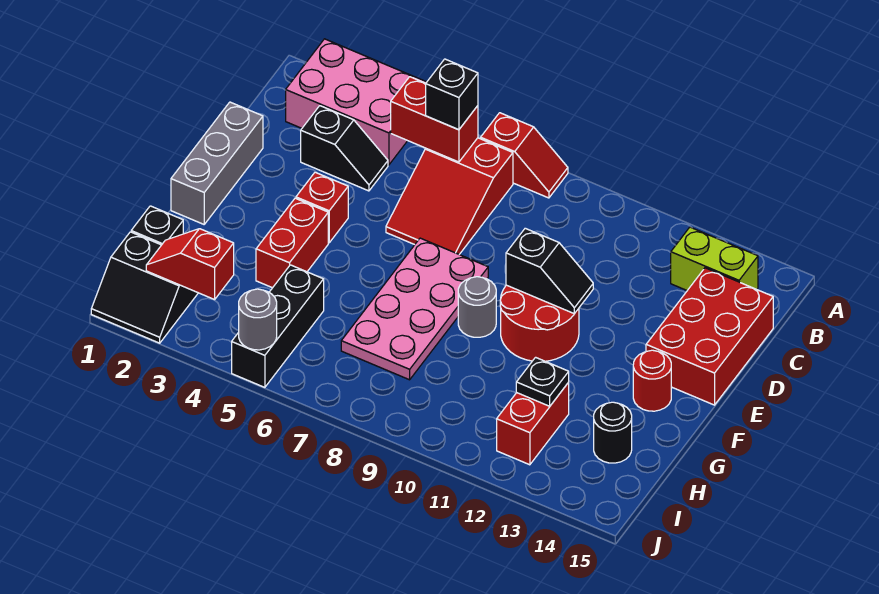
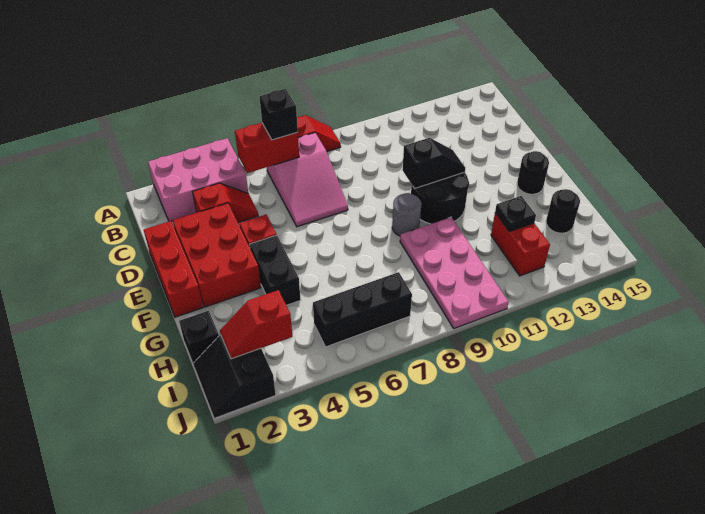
red slope B6:D7 level 1 top B -> pink slope B6:D7 level 1 top B
lime brick B13:B14 level 1 -> none
black slope C3:C4 level 1 top 3 -> red slope C3:C4 level 1 top 3
red brick C14:E15 level 1 -> red brick D2:F3 level 1
grey brick D1:F1 level 1 -> red brick D1:F1 level 1
pink plate E7:H8 level 1 -> pink plate G9:J10 level 1
red round brick E10:F11 level 1 -> black round brick E10:F11 level 1
red brick F4:G4 level 1 -> black brick F4:G4 level 1
red round brick F14 level 1 -> black round brick F14 level 1
black brick H5:J5 level 1 -> black brick I5:I7 level 1
black slope I1:J2 level 1 top I -> black slope I1:J2 level 1 top 2
grey round brick J5 level 2 -> none

